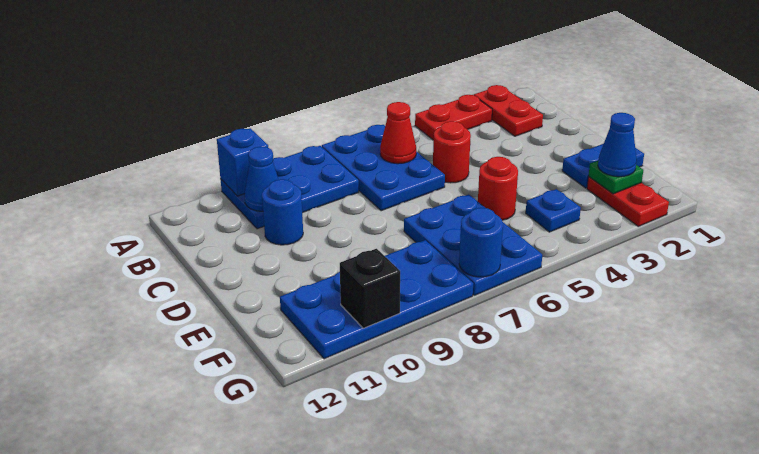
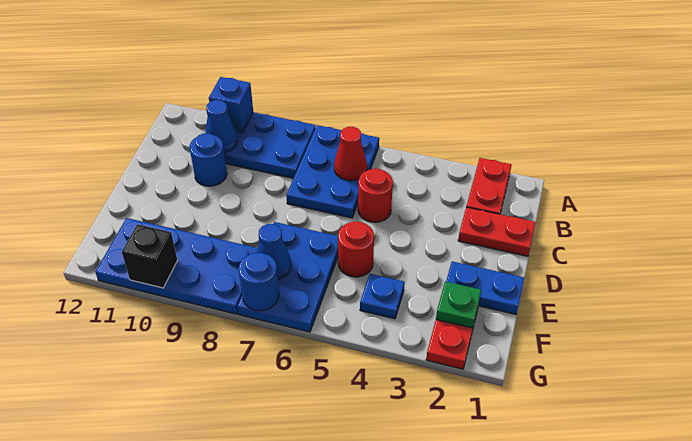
red plate A3:A4 level 1 -> red plate C1:C2 level 1
blue cone F2 level 3 -> blue cone F7 level 2

